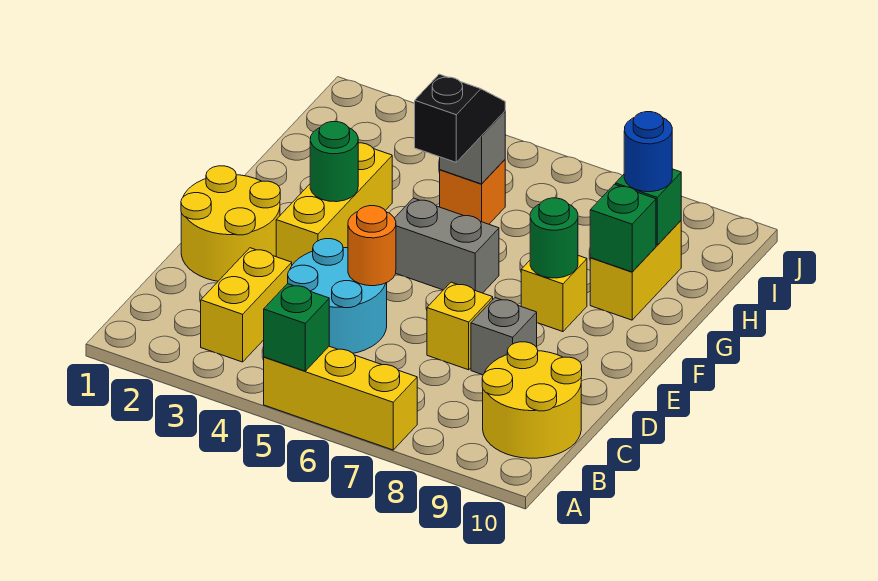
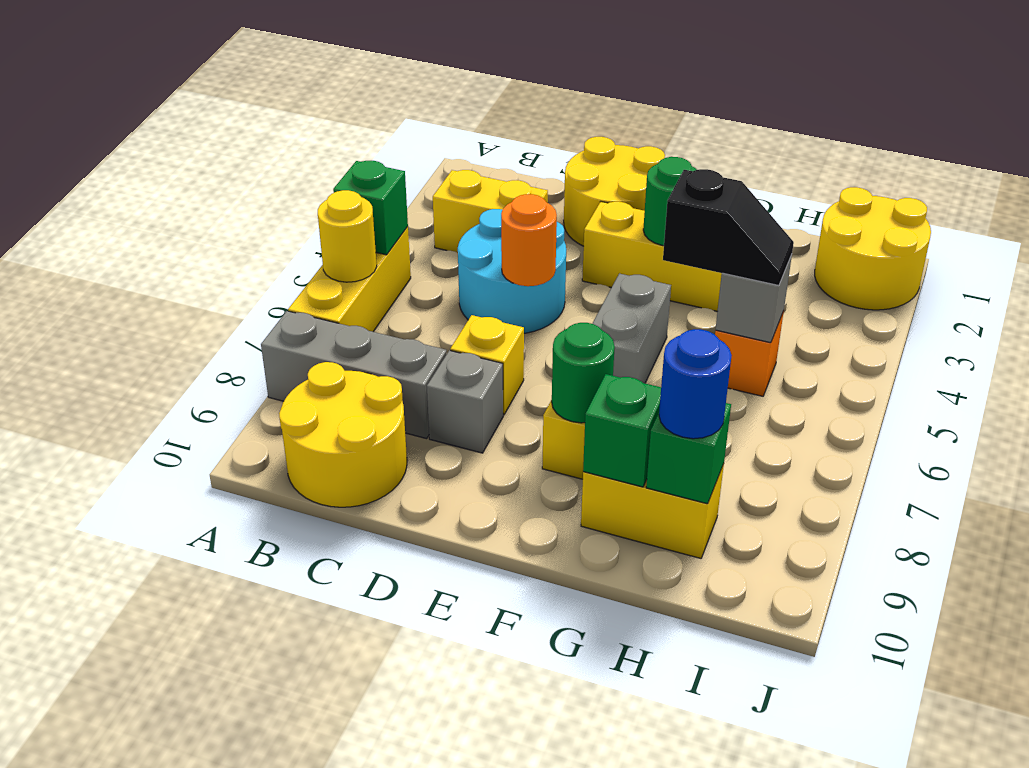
none -> yellow round brick A6 level 2
none -> grey brick A8:C8 level 1
none -> yellow round brick I1:J2 level 1

